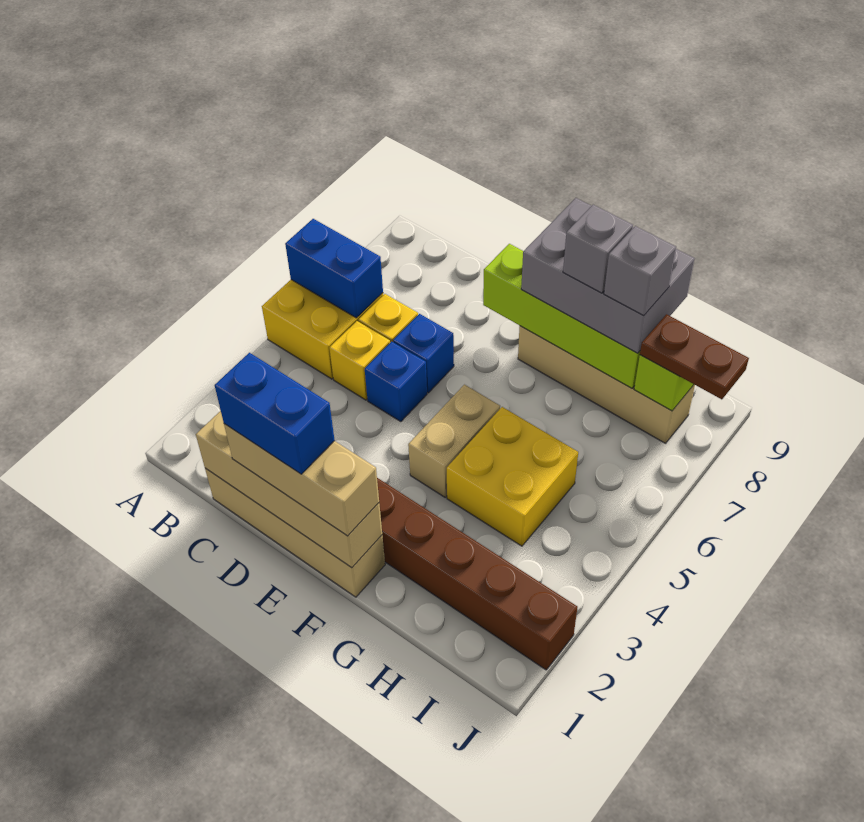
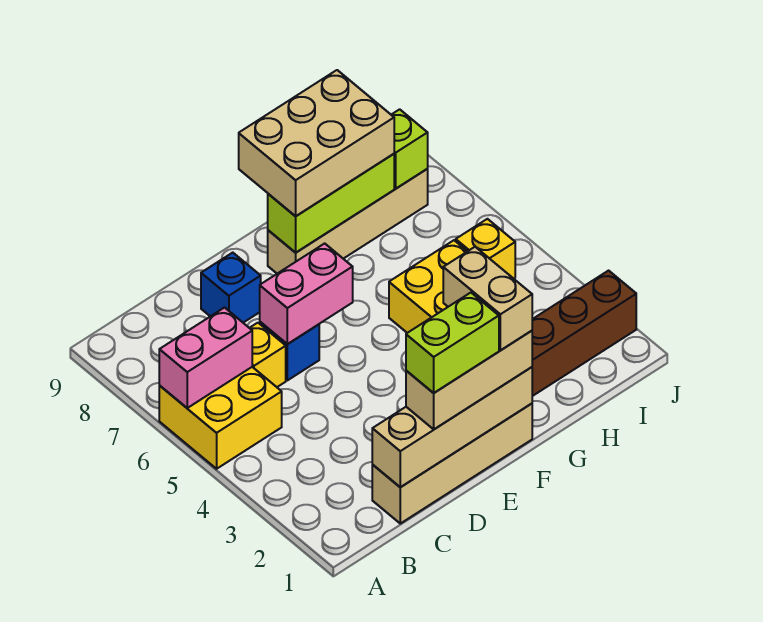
blue brick A6:B6 level 2 -> pink brick A6:B6 level 2
yellow brick C5 level 1 -> yellow brick I5 level 1
blue brick D1:E1 level 4 -> lime brick D1:E1 level 4
blue brick D5 level 1 -> blue brick D8 level 1
none -> pink brick D6:E6 level 2
lime brick E8:H8 level 2 -> lime brick F8:H8 level 2
tan brick F4:F5 level 1 -> tan brick F1:F2 level 4
grey brick F8:H9 level 3 -> tan brick F8:H9 level 3
grey brick G8 level 4 -> none
grey brick H8 level 4 -> none
brown plate I8:J8 level 3 -> none

